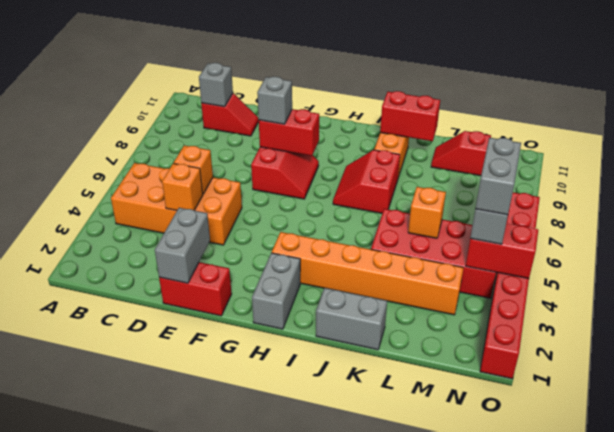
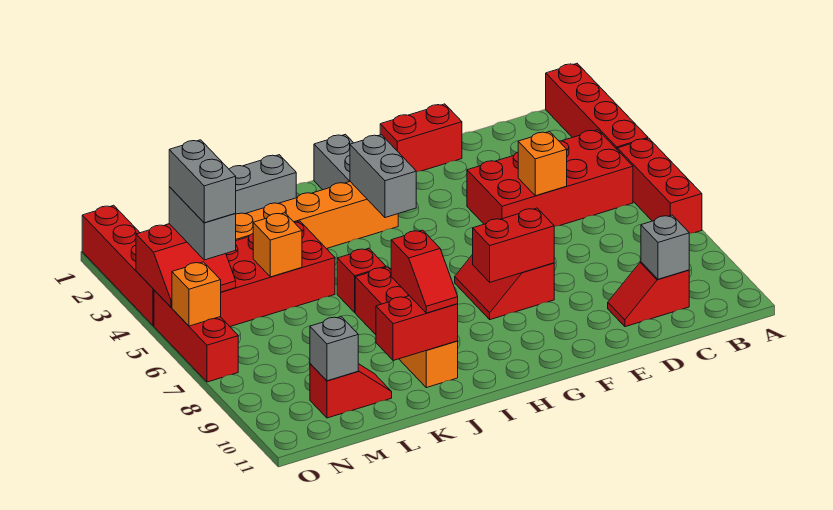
none -> red brick A1:A4 level 1
none -> red brick A5:A7 level 1
orange brick B4:E5 level 1 -> red brick B4:E5 level 1
orange brick D4 level 2 -> orange brick O6 level 2
grey brick E1:E2 level 2 -> grey brick H3:H4 level 2
grey brick F8 level 3 -> grey brick M10 level 2
none -> red brick J6 level 1
none -> red slope J9:J10 level 3 top 9

